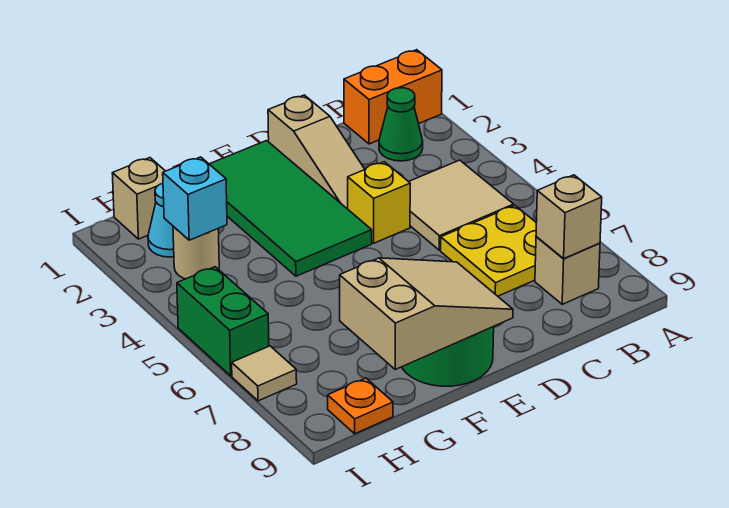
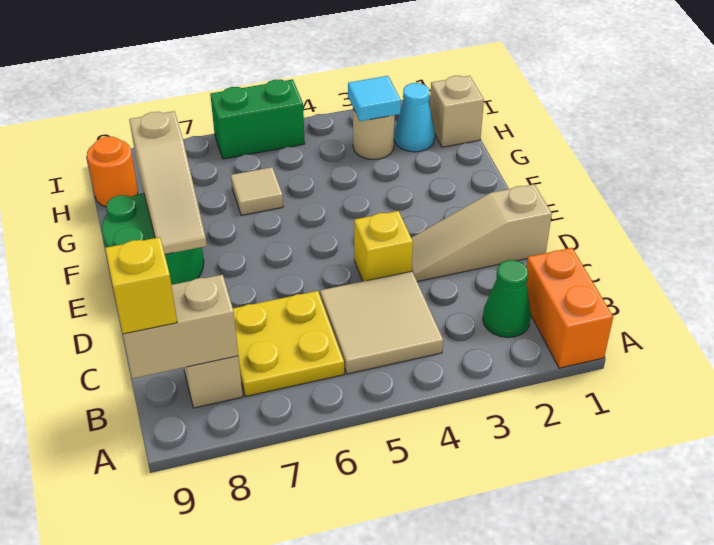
tan brick B8 level 2 -> tan brick B8:B9 level 2
none -> yellow brick B9 level 3
green tile E1:F4 level 1 -> none
tan slope E8:G9 level 2 top G -> tan slope E8:G8 level 2 top G
cyan brick H3 level 2 -> cyan tile H3 level 2
orange plate H9 level 1 -> orange round brick H9 level 1
tan tile I7 level 1 -> tan tile G6 level 1

